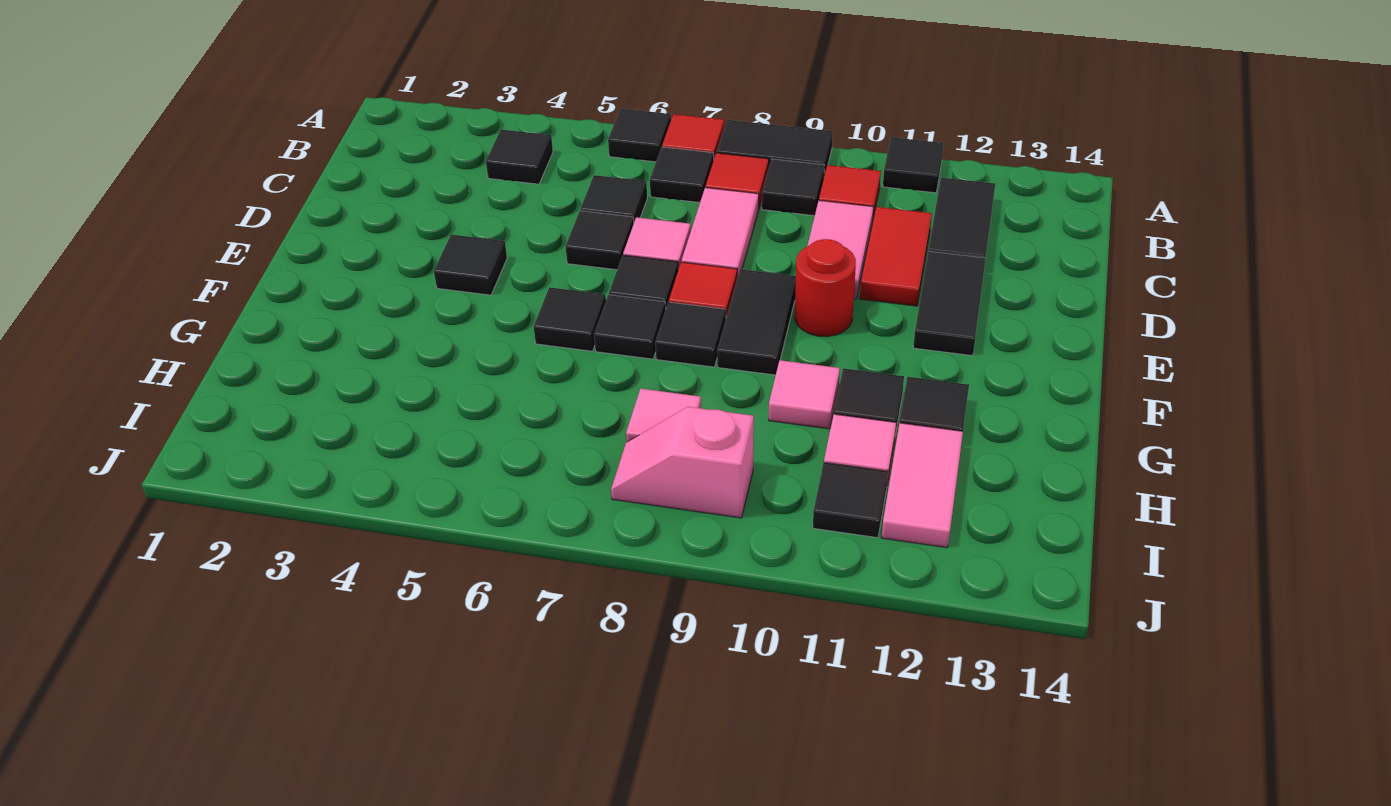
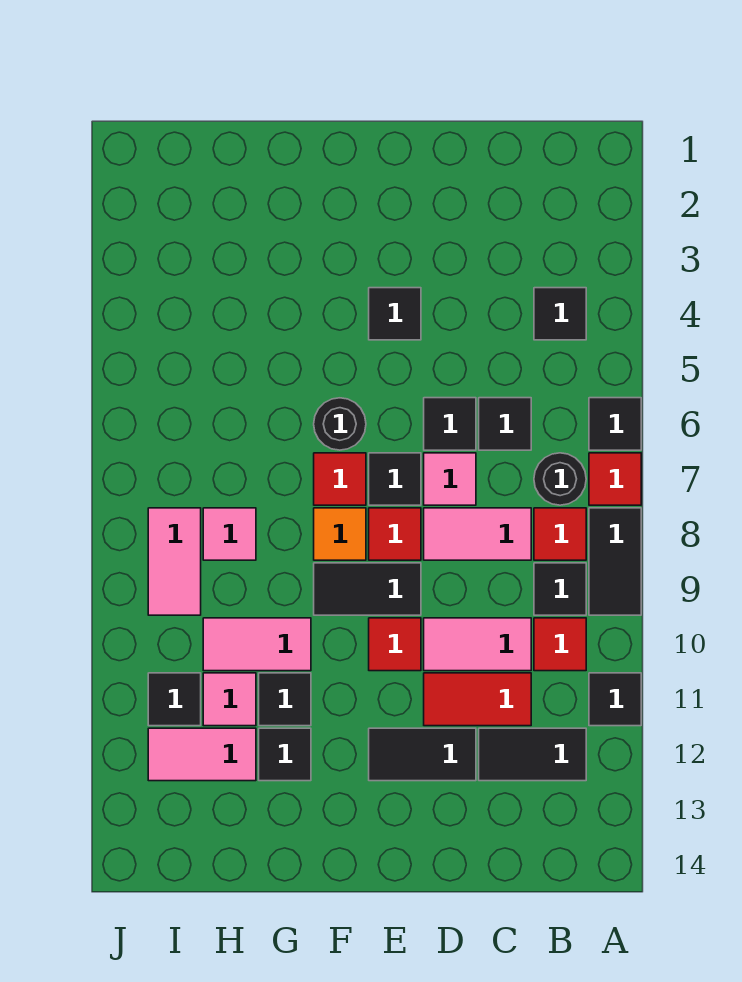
black tile B7 level 1 -> black round brick B7 level 1
red round brick E10 level 1 -> red tile E10 level 1
black tile F6 level 1 -> black round brick F6 level 1
black tile F7 level 1 -> red tile F7 level 1
black tile F8 level 1 -> orange tile F8 level 1
pink tile G10 level 1 -> pink tile G10:H10 level 1
pink slope I8:I9 level 1 top 9 -> pink tile I8:I9 level 1

